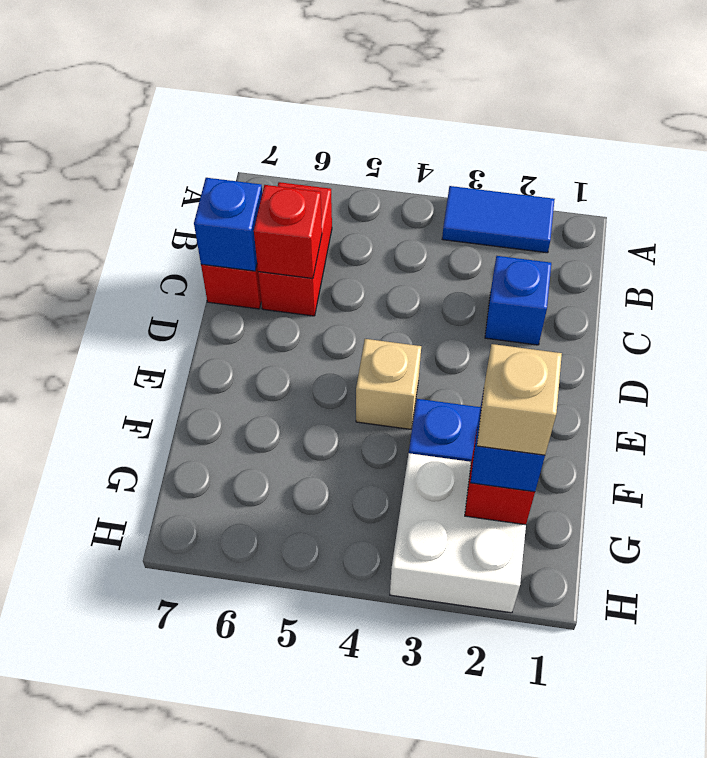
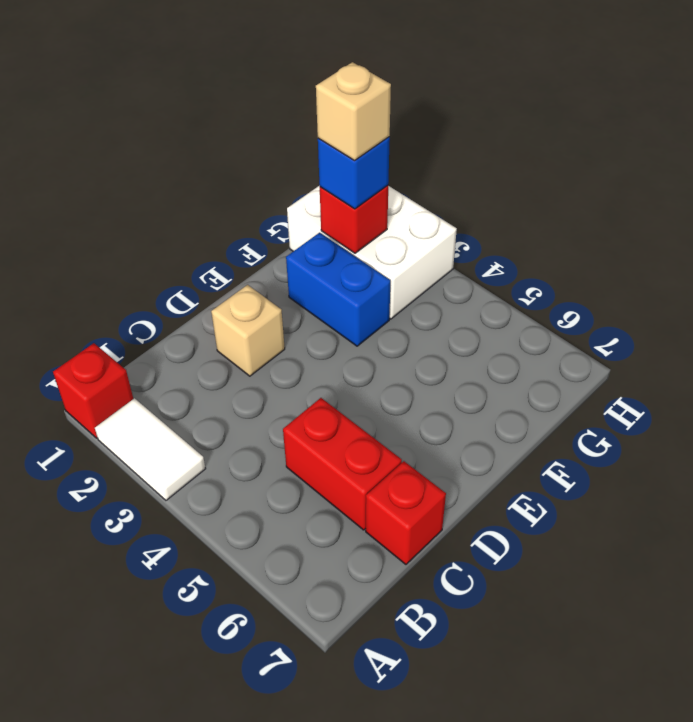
blue tile A2:A3 level 1 -> white tile A2:A3 level 1
red brick B6:C6 level 1 -> red brick C5:C6 level 1
blue brick C2 level 1 -> none
red brick C6 level 2 -> red brick A1 level 1
blue brick C7 level 2 -> none
tan brick E4 level 1 -> tan brick D2 level 1
white brick G2:H3 level 1 -> white brick G1:H3 level 1

